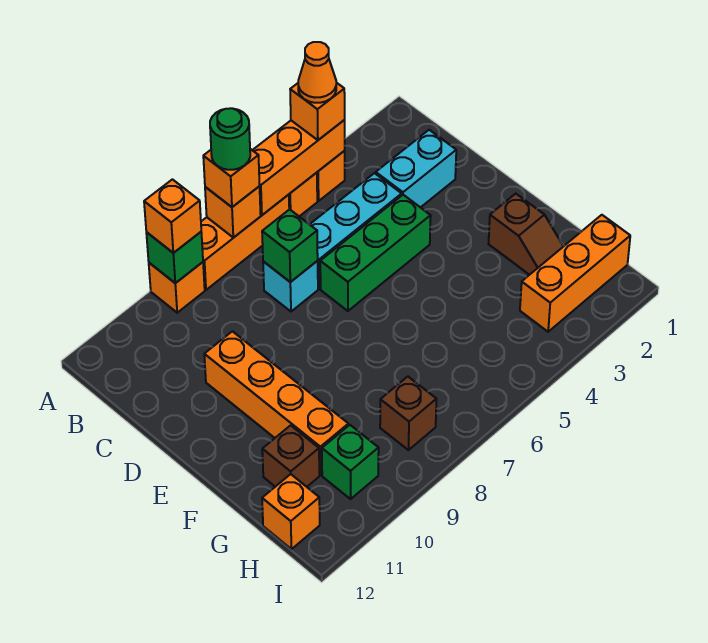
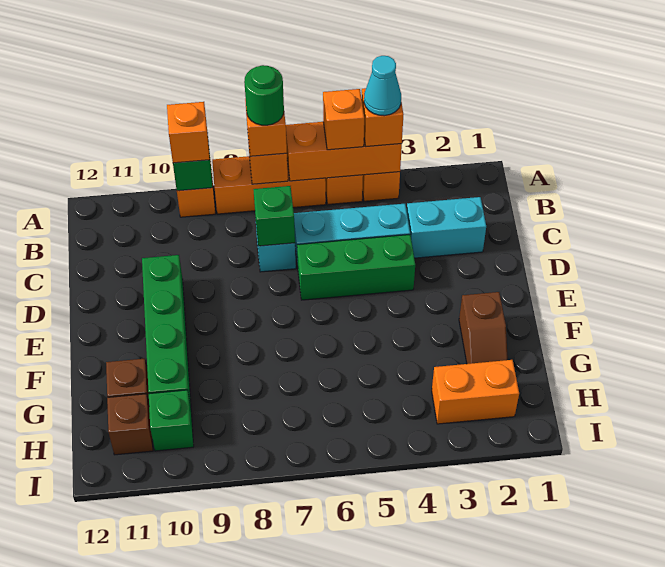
orange cone A4 level 4 -> cyan cone A4 level 4
orange brick D10:G10 level 1 -> green brick D10:G10 level 1
orange brick H1:H3 level 1 -> orange brick H2:H3 level 1
brown brick H8 level 1 -> brown brick H11 level 1
orange brick H12 level 1 -> orange brick A5 level 3

